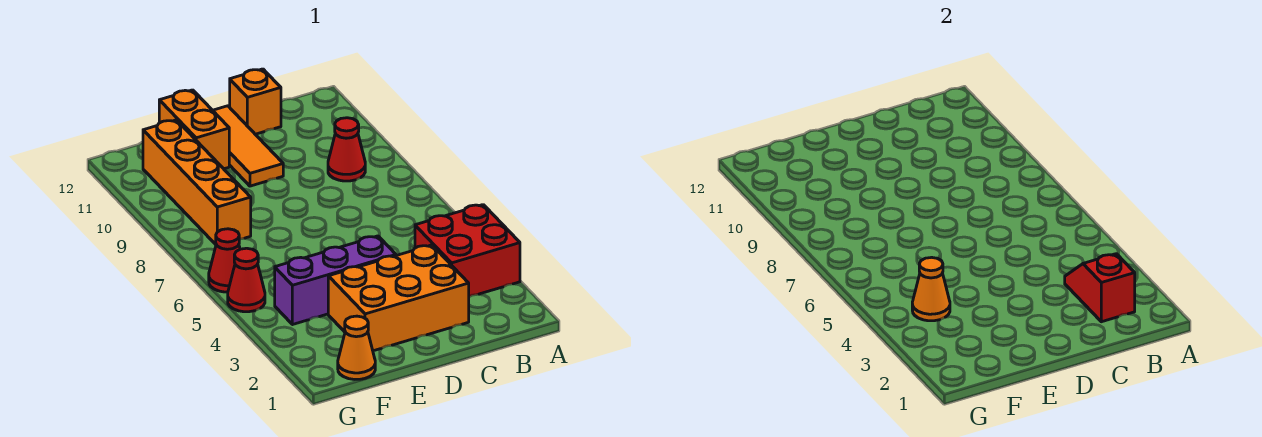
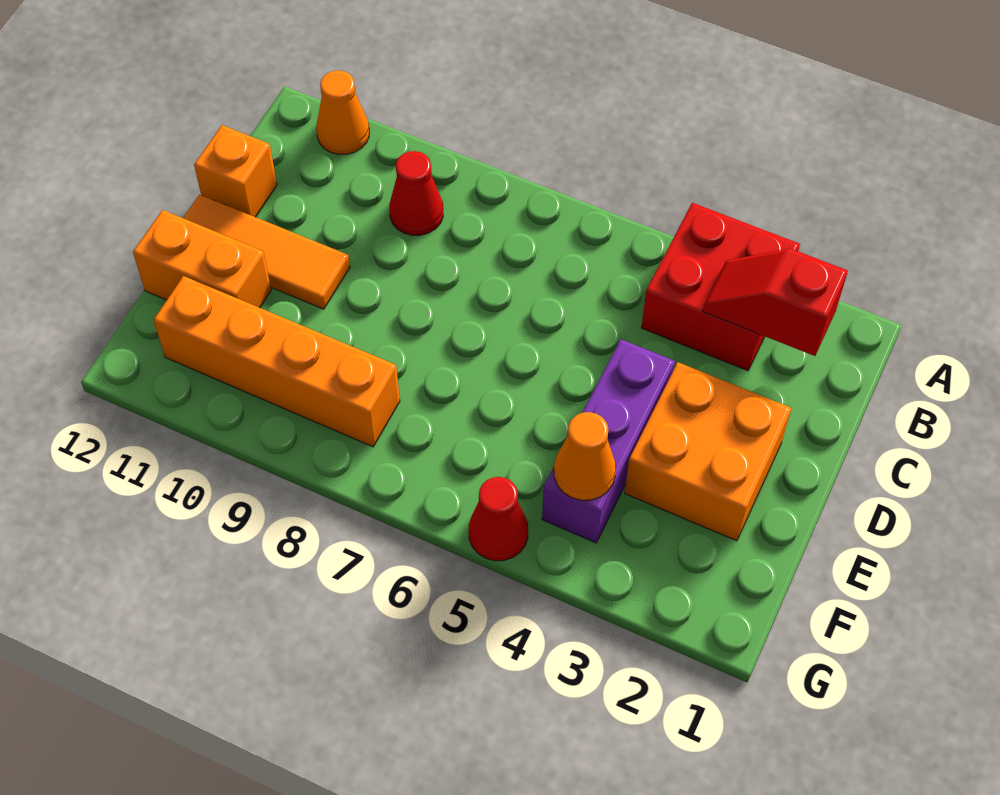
orange brick C2:E3 level 1 -> orange brick D2:E3 level 1
orange cone F1 level 1 -> orange cone A11 level 1
red cone G6 level 1 -> none

